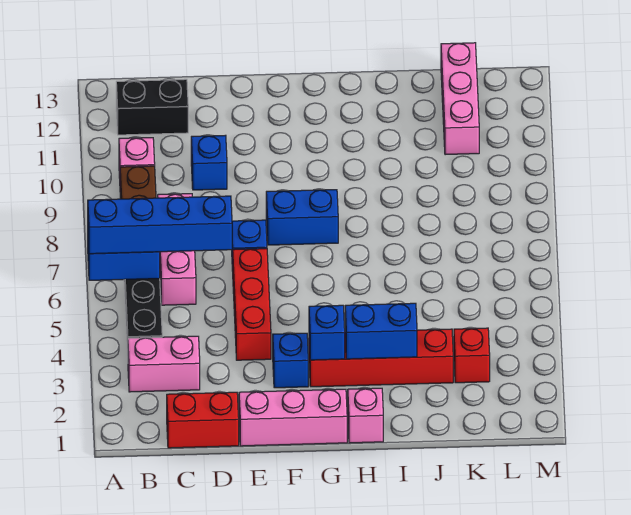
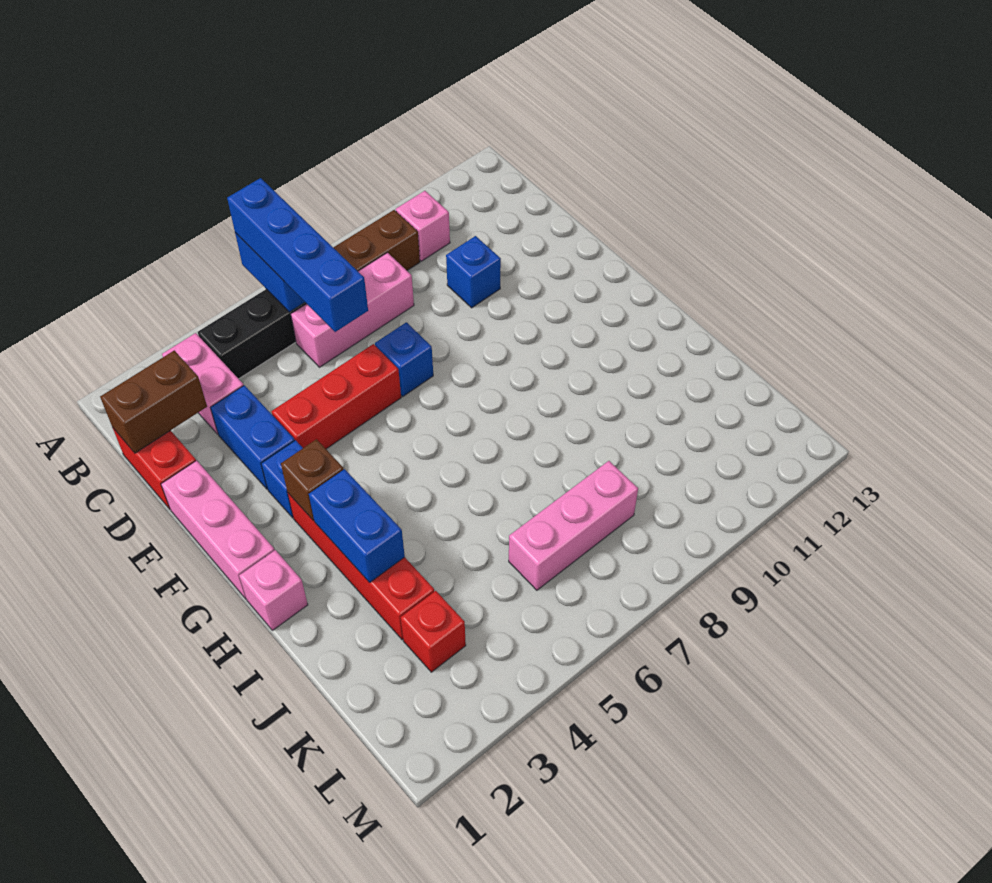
black brick B12:C12 level 1 -> none
none -> brown brick C1:C2 level 2
blue brick F8:G8 level 1 -> blue brick D3:E3 level 1
blue brick G3 level 2 -> brown brick G3 level 2
pink brick K11:K13 level 1 -> pink brick K6:K8 level 1

